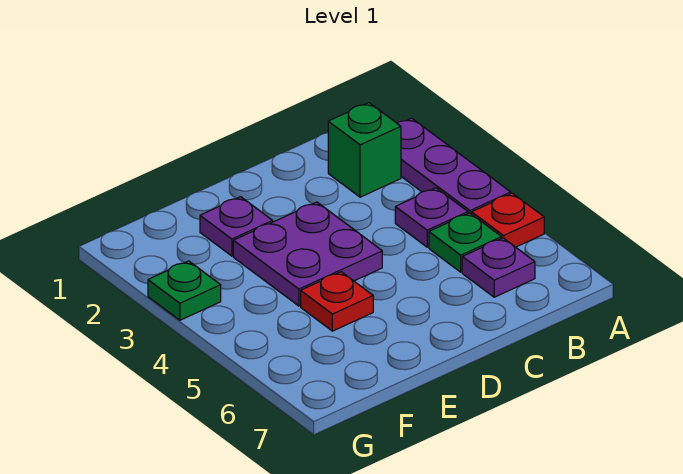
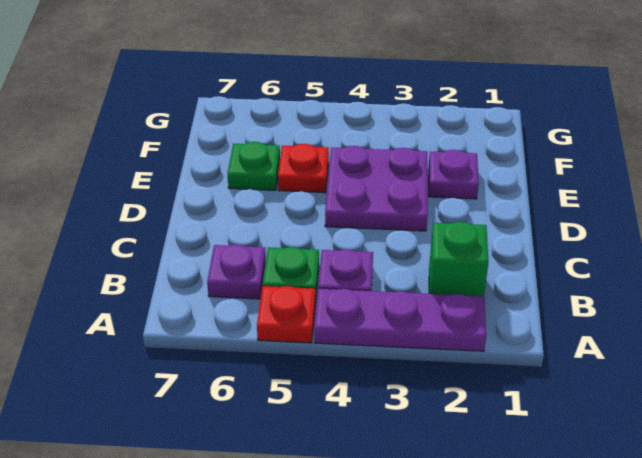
green plate G3 level 1 -> green plate E6 level 1

